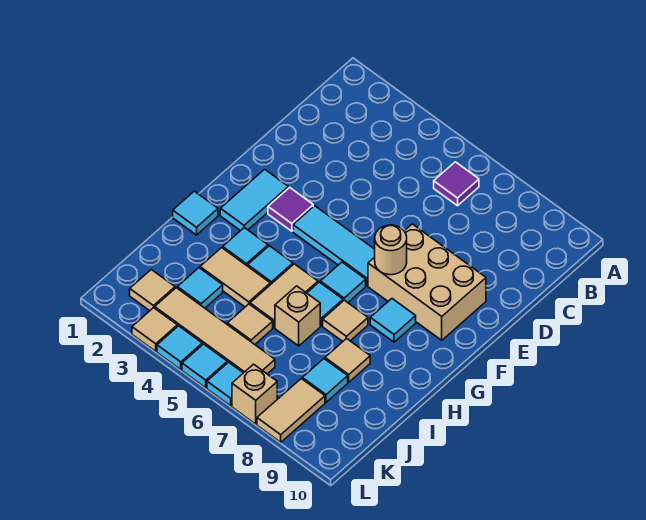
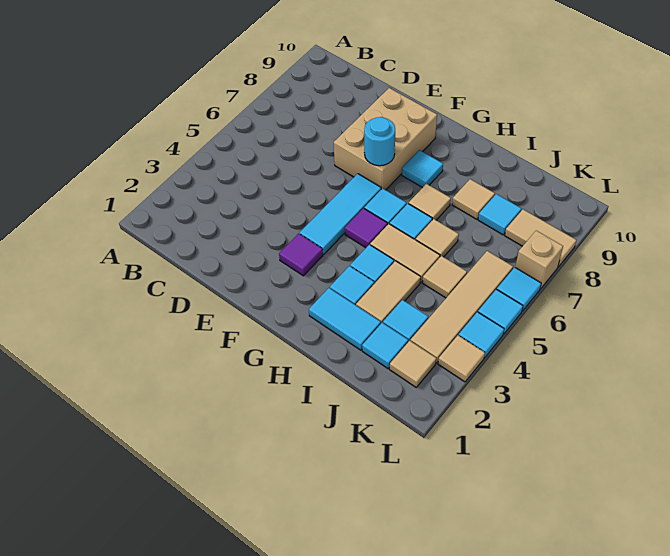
purple tile B6 level 1 -> purple tile G5 level 1
cyan tile F2:G2 level 1 -> cyan tile H2:I2 level 1
tan round brick F7 level 2 -> cyan round brick F7 level 2
cyan tile H1 level 1 -> cyan tile J2 level 1
tan brick I6 level 1 -> tan tile I6 level 1

